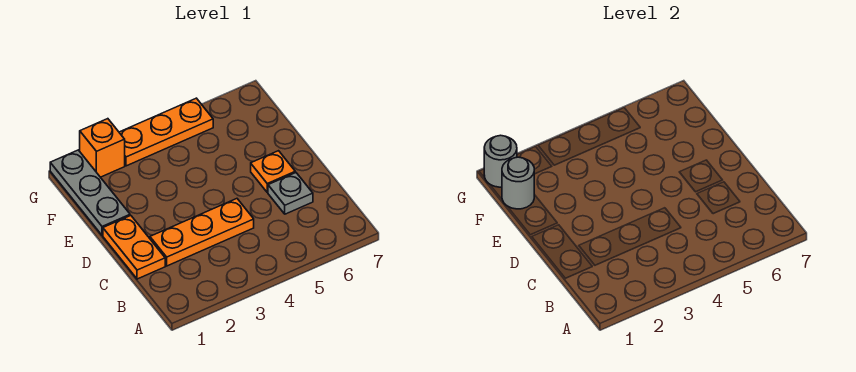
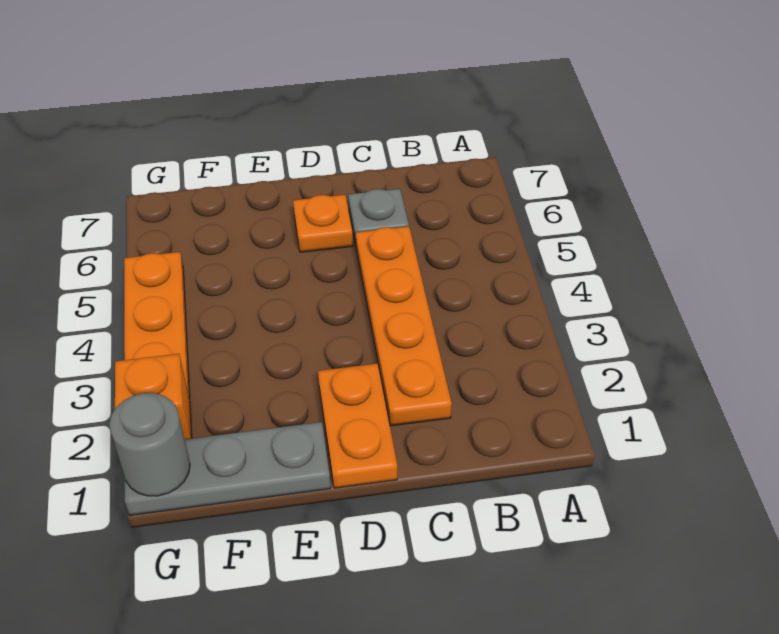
orange plate C1:D1 level 1 -> orange plate D1:D2 level 1
orange plate C2:C4 level 1 -> orange plate C2:C5 level 1
grey round brick F1 level 2 -> none

